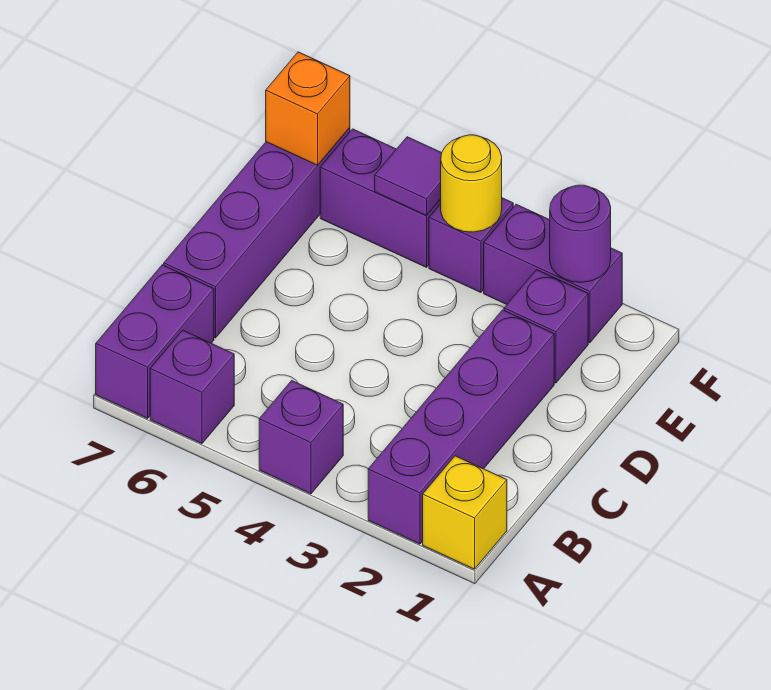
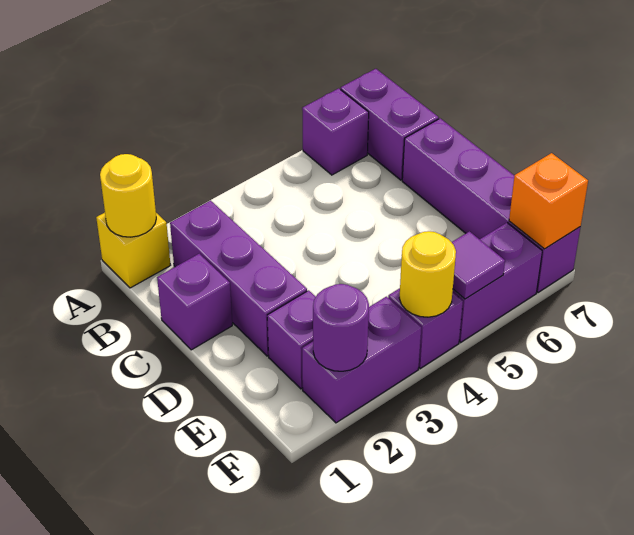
none -> yellow round brick A1 level 2
purple brick A2:D2 level 1 -> purple brick B2:D2 level 1
purple brick A4 level 1 -> purple brick C1 level 1

